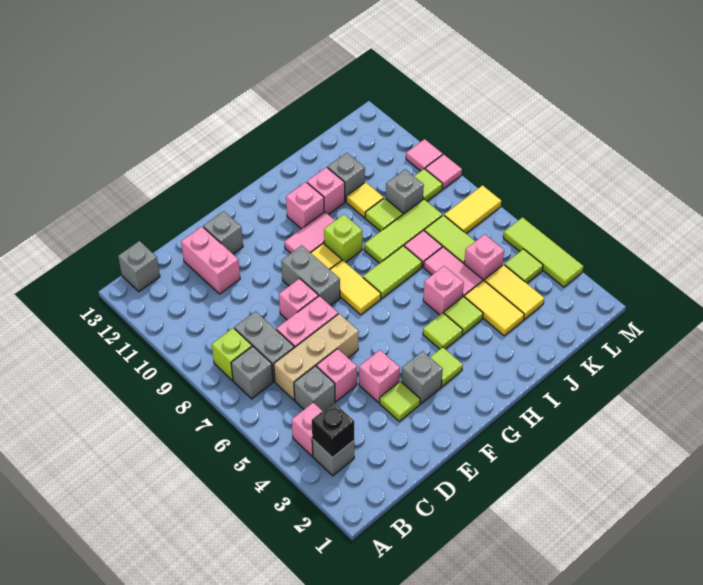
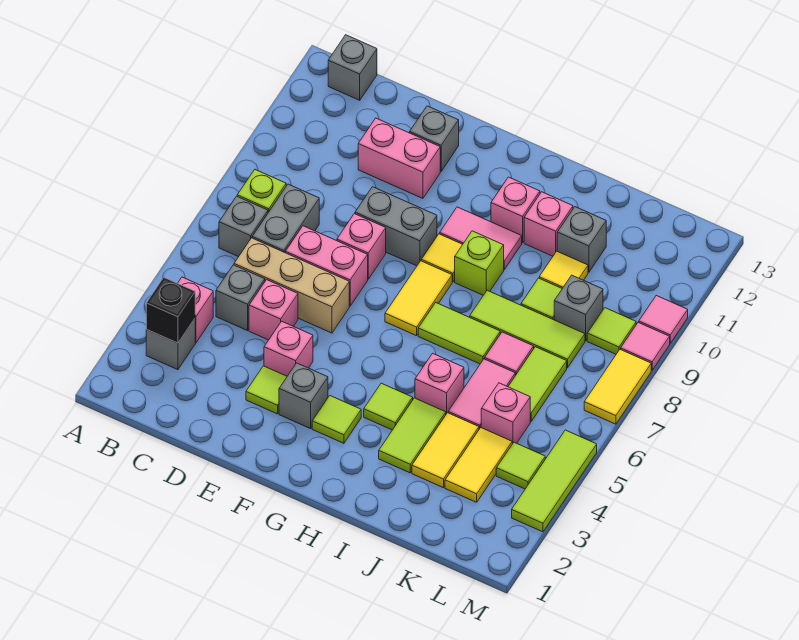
pink brick D11:D12 level 1 -> pink brick D11:E11 level 1
grey brick F8:F9 level 1 -> grey brick E9:F9 level 1
lime tile I4 level 1 -> lime tile I3:I4 level 1
yellow tile L7:M7 level 1 -> yellow tile M7:M8 level 1

